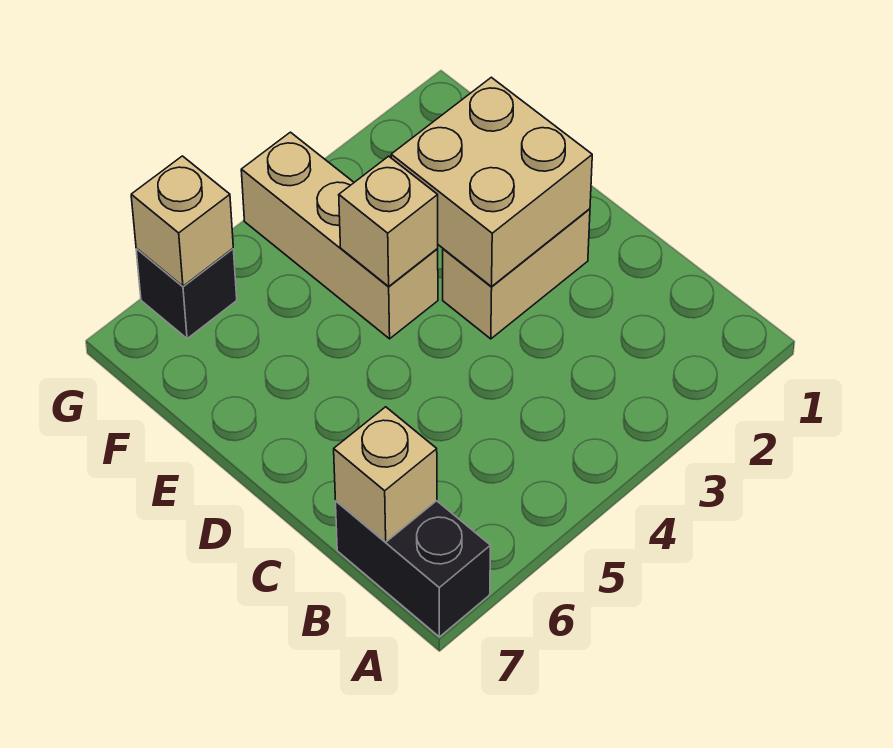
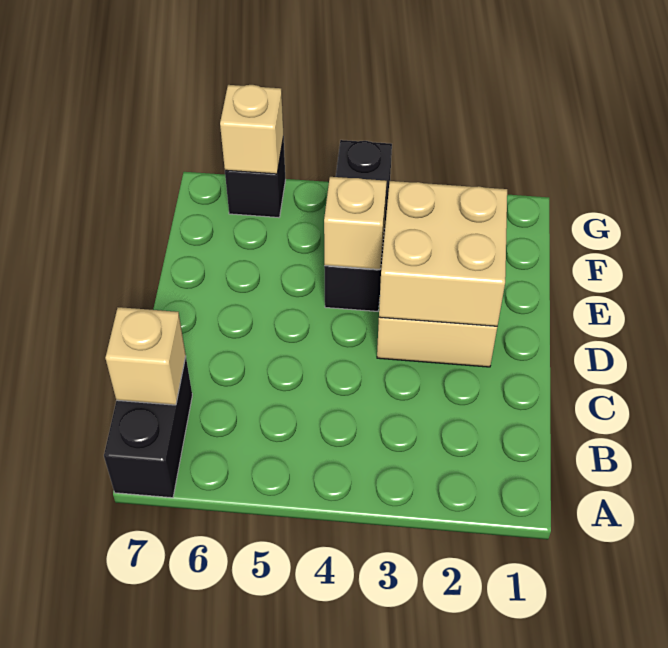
tan brick E4:G4 level 1 -> black brick E4:G4 level 1

